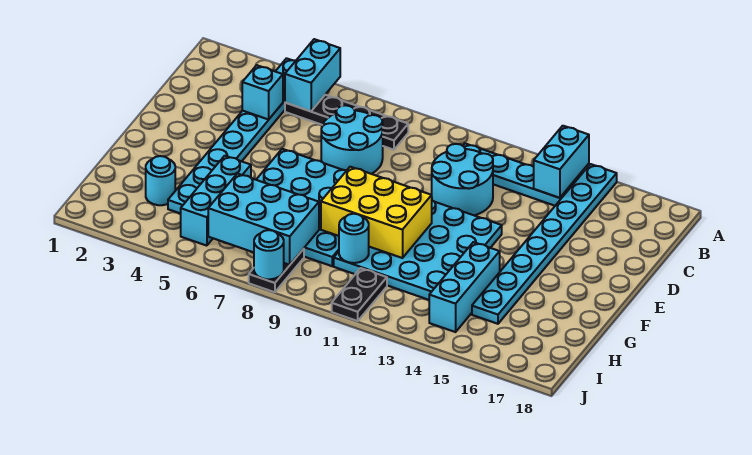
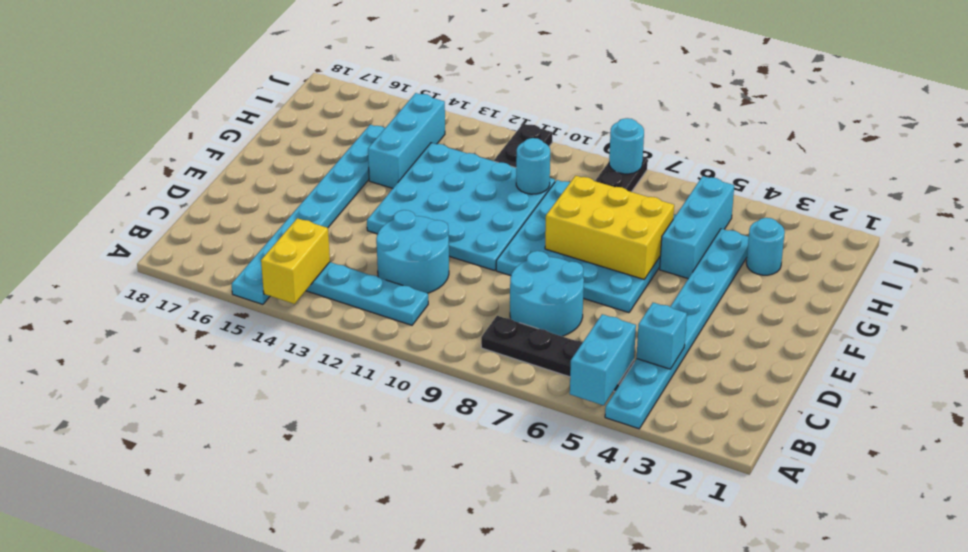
cyan brick A14:B14 level 2 -> yellow brick A14:B14 level 2
yellow brick F9:G11 level 2 -> yellow brick F6:G8 level 2
cyan brick H6:I8 level 2 -> none

